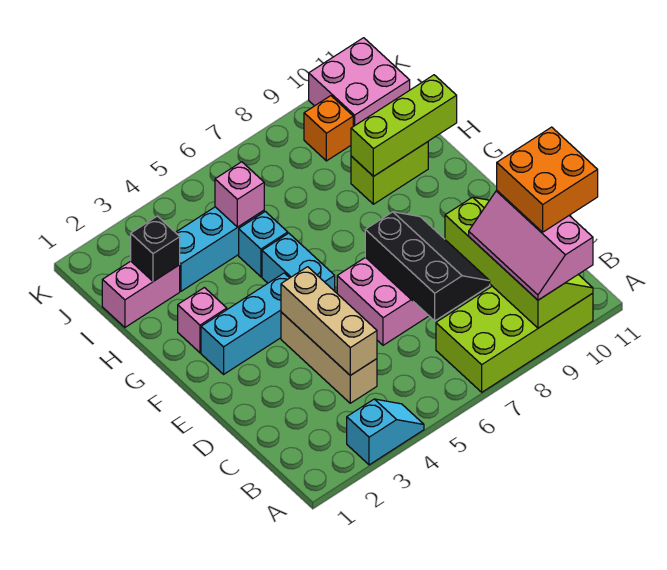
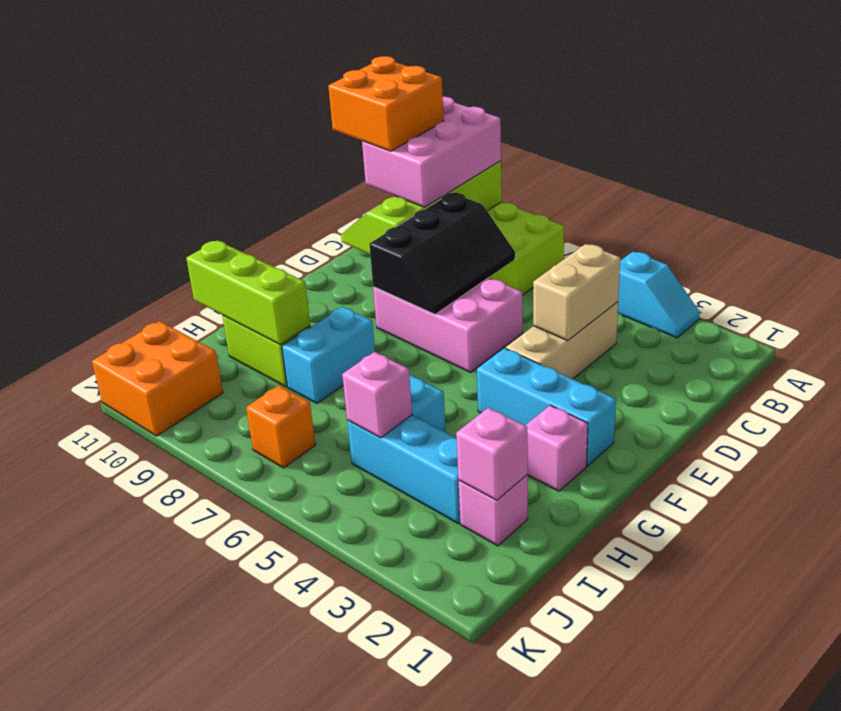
cyan slope A3:A4 level 1 top 3 -> cyan slope A3:A4 level 1 top 4
pink slope A9:C10 level 3 top 10 -> pink brick A9:C10 level 3
tan brick C4:E4 level 2 -> tan brick C4:D4 level 2
black slope C7:E8 level 2 top 7 -> black slope C7:E8 level 2 top 8
cyan brick F5:G5 level 1 -> cyan brick G8:H8 level 1
pink brick I1:I2 level 1 -> pink brick I2 level 1
black brick I2 level 2 -> pink brick I2 level 2
orange brick J9 level 1 -> orange brick J7 level 1
pink brick J10:K11 level 1 -> orange brick J10:K11 level 1

